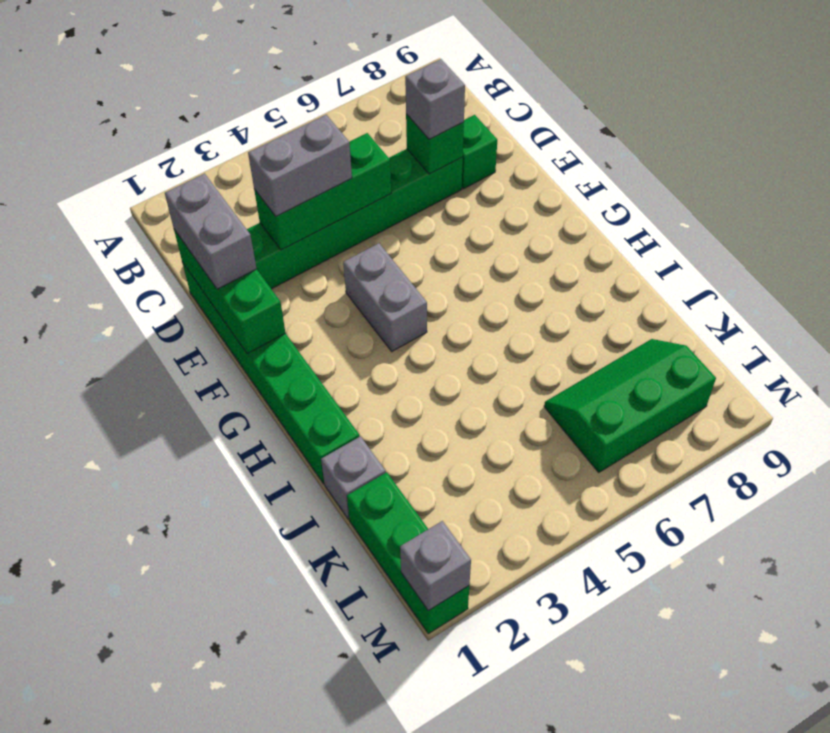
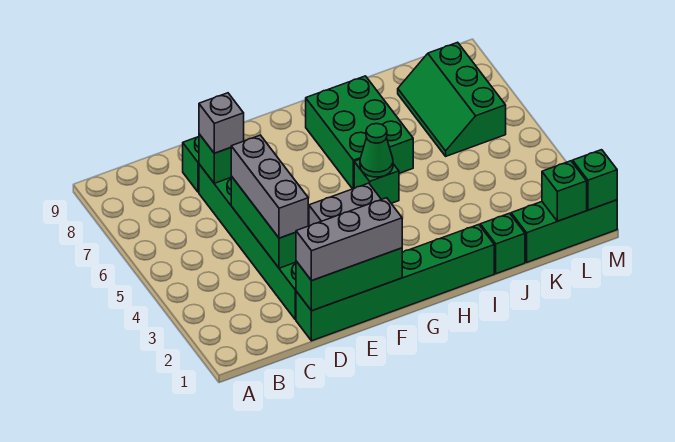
grey brick D1:E1 level 3 -> grey brick D1:F1 level 3
grey brick D3:D4 level 3 -> grey brick D3:D5 level 3
none -> green brick H5 level 1
none -> green cone H5 level 2
none -> green brick H6:I8 level 1
grey brick J1 level 1 -> green brick J1 level 1
none -> green brick L1 level 2
grey brick M1 level 2 -> green brick M1 level 2

